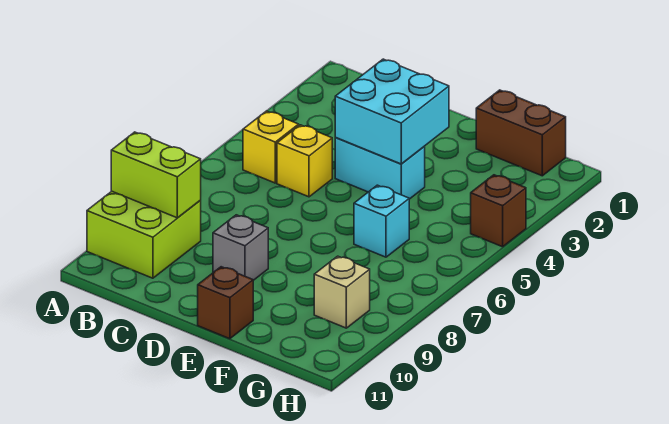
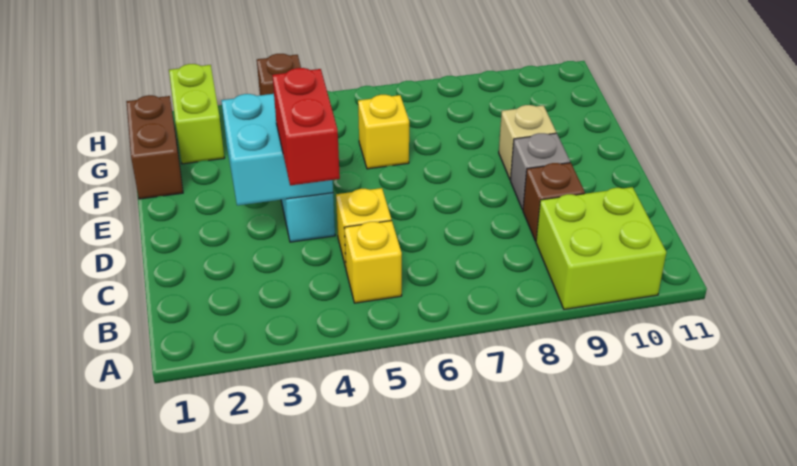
lime brick A9:B9 level 2 -> lime brick G2:H2 level 1
none -> red brick C4:D4 level 3
brown brick E11 level 1 -> brown brick C9 level 1
cyan brick F6 level 1 -> yellow brick F6 level 1
tan brick G9 level 1 -> tan brick E9 level 1

